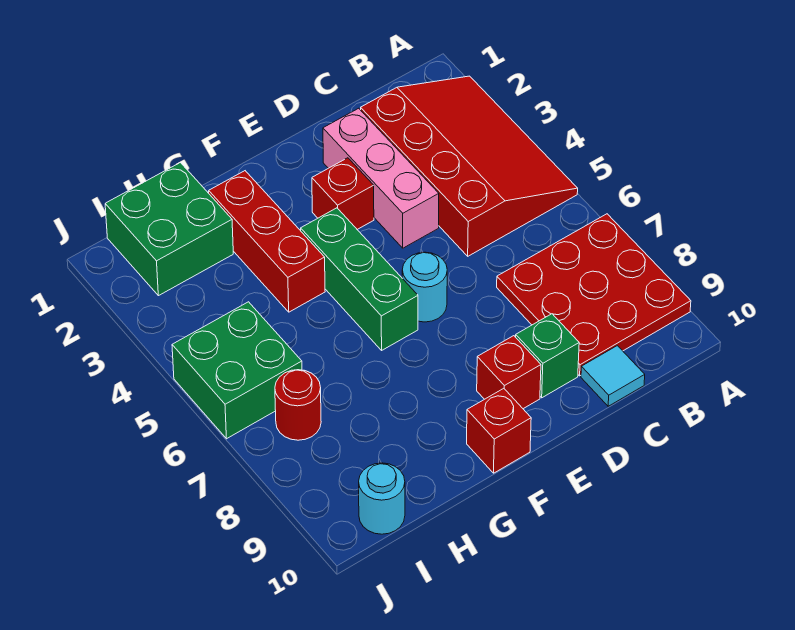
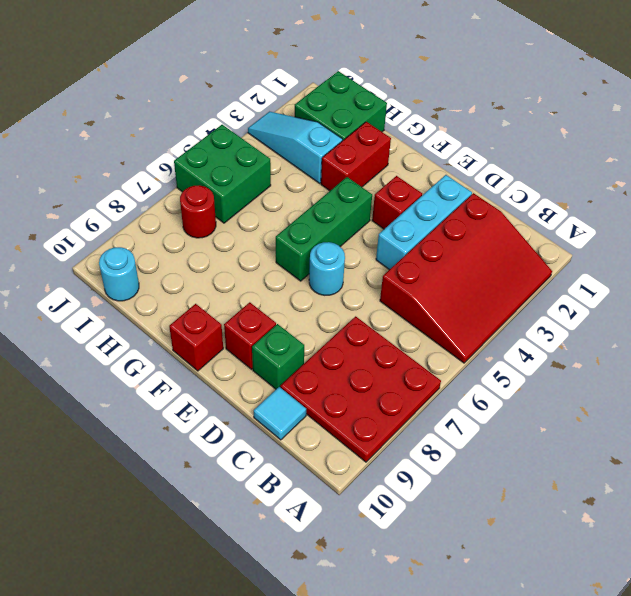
pink brick D2:D4 level 1 -> cyan brick D2:D4 level 1
red brick G2:G4 level 1 -> red brick G2:G3 level 1
none -> cyan slope H3:J3 level 1 top H

